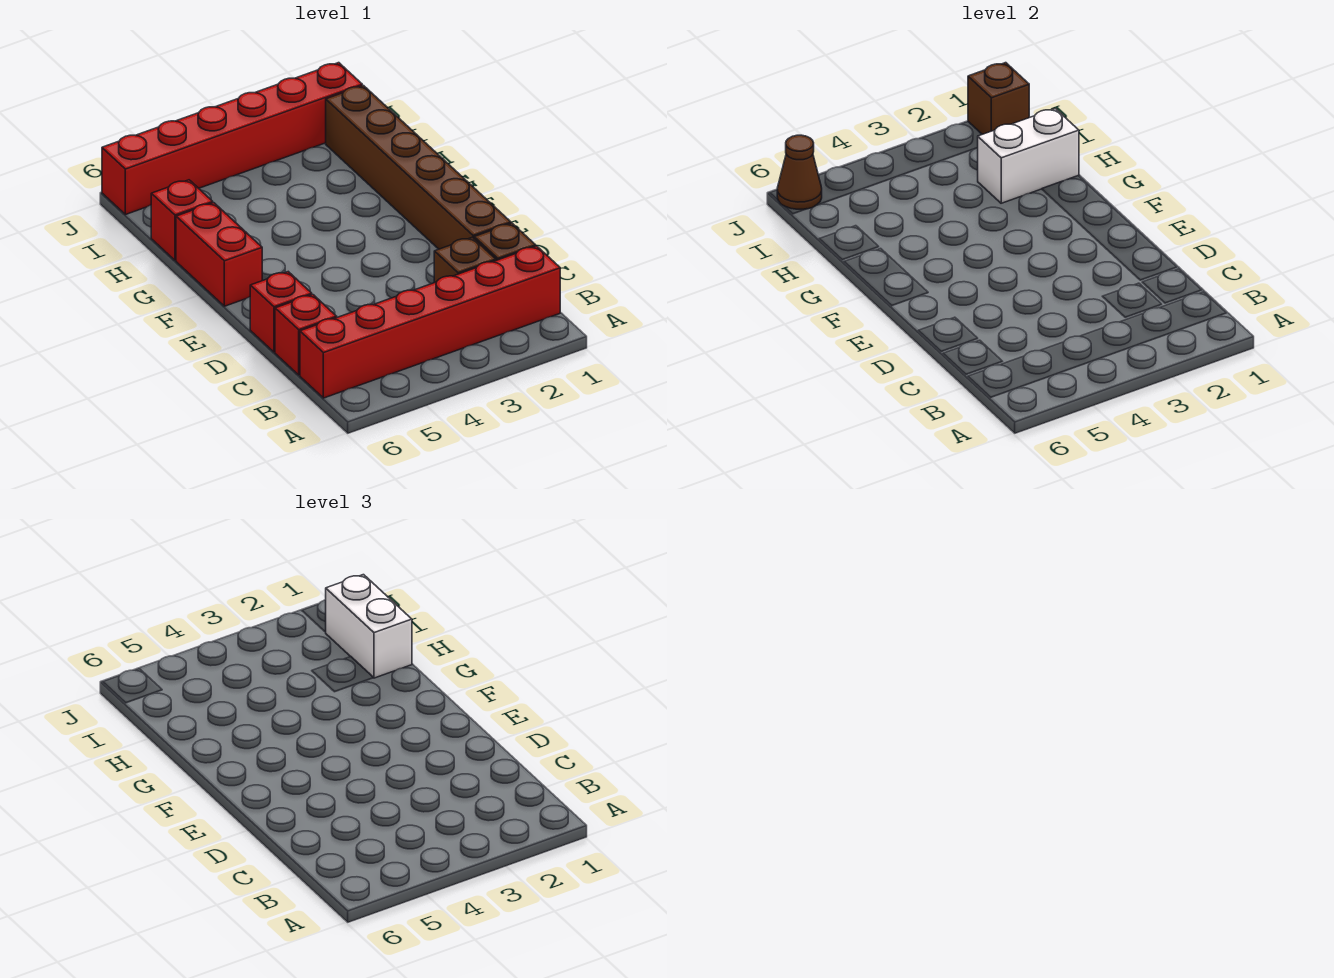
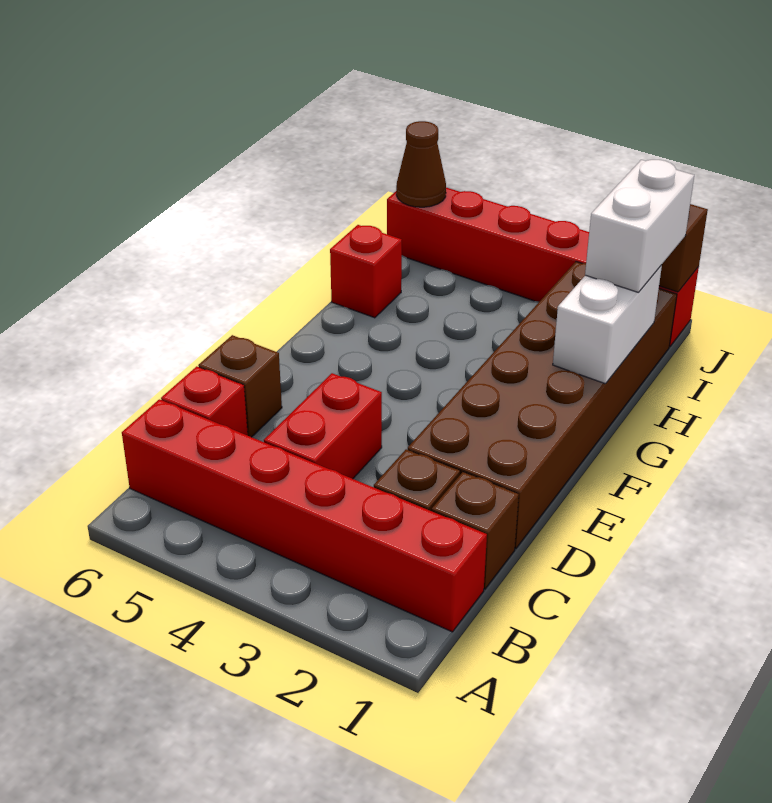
brown brick D1:I1 level 1 -> brown brick D1:I2 level 1
red brick D6 level 1 -> brown brick D6 level 1
red brick F6:G6 level 1 -> red brick C4:D4 level 1
white brick H1:H2 level 2 -> white brick G1:H1 level 2

